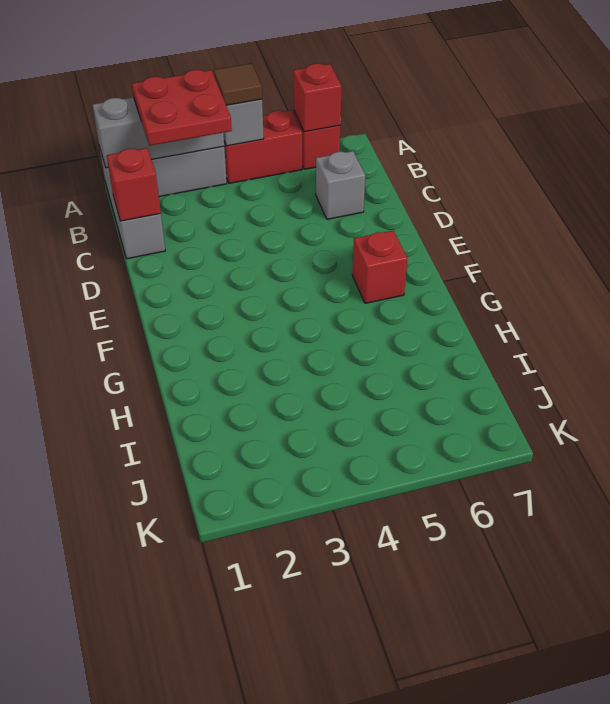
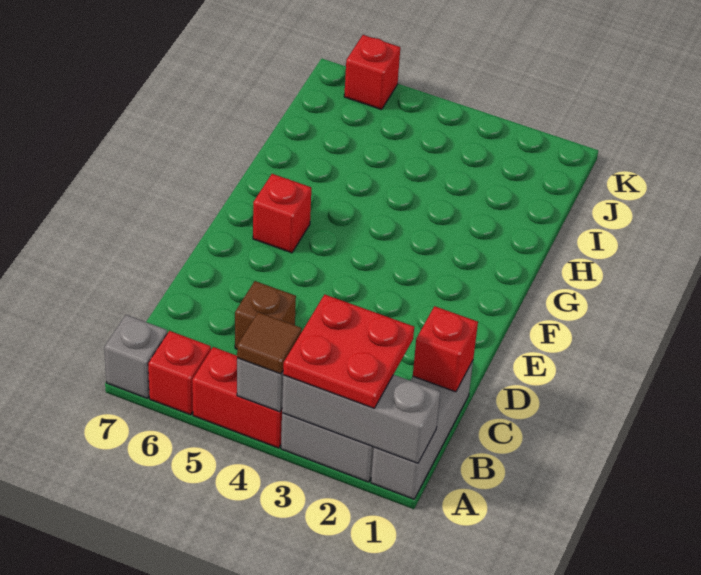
red brick A6 level 2 -> red brick K6 level 1
none -> brown brick C5 level 1
grey brick C6 level 1 -> grey brick A7 level 1

